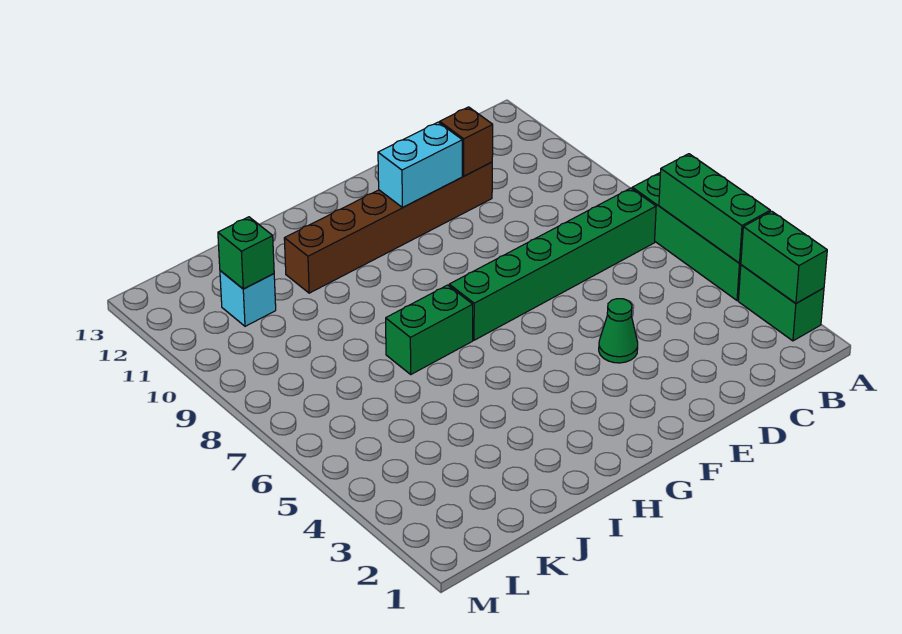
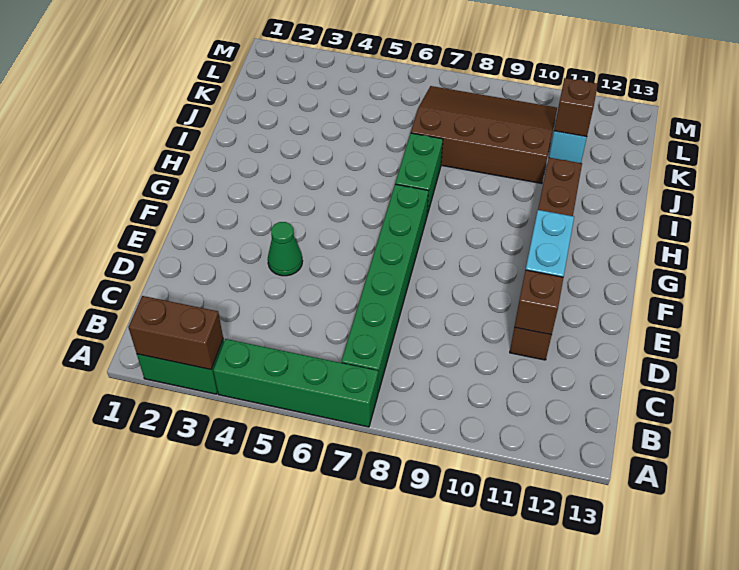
green brick A2:A3 level 2 -> brown brick A2:A3 level 2
green brick A4:A6 level 2 -> none
none -> brown slope J7:L10 level 1 top J
green brick K11 level 2 -> brown brick K11 level 2

